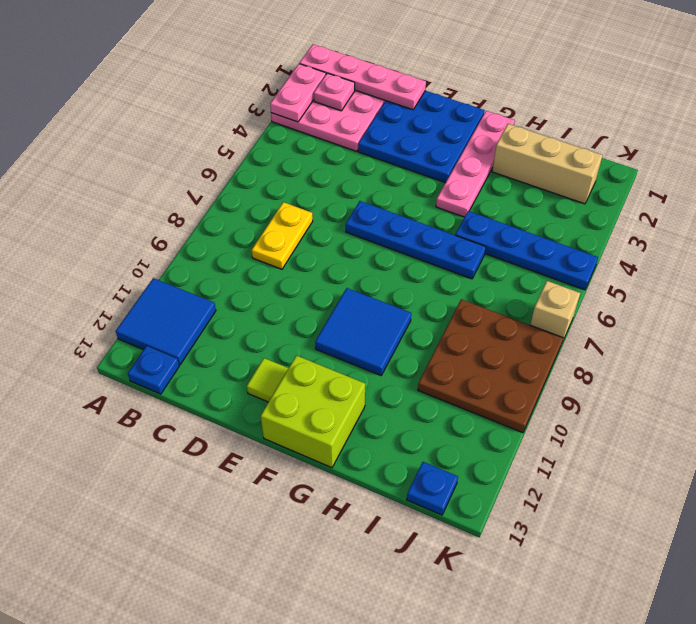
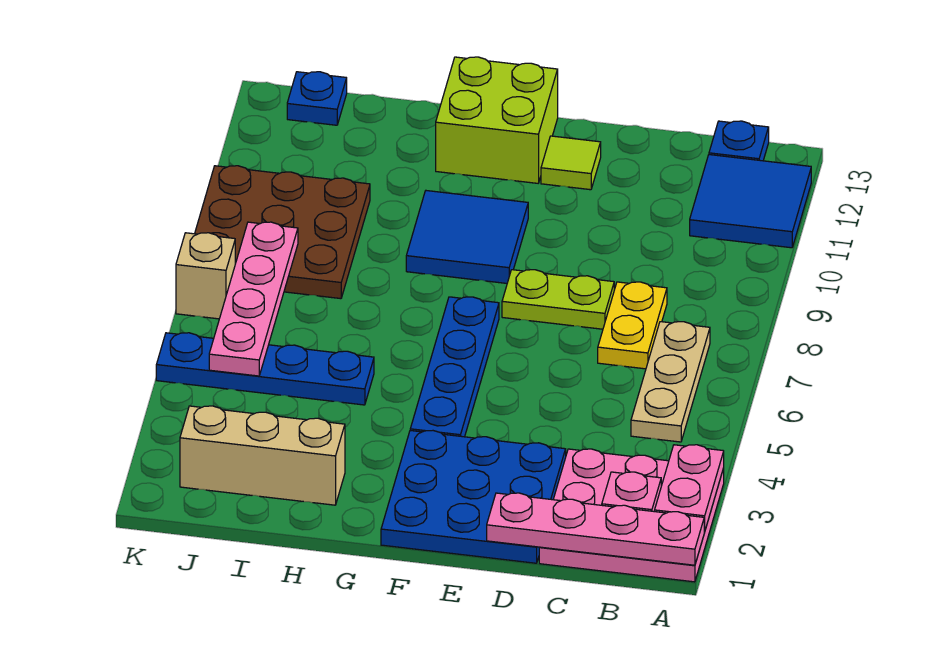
none -> tan plate B5:B7 level 1
none -> lime plate D8:E8 level 1
blue plate E6:H6 level 1 -> blue plate F4:F7 level 1
pink plate G1:G4 level 1 -> pink plate J5:J8 level 2

